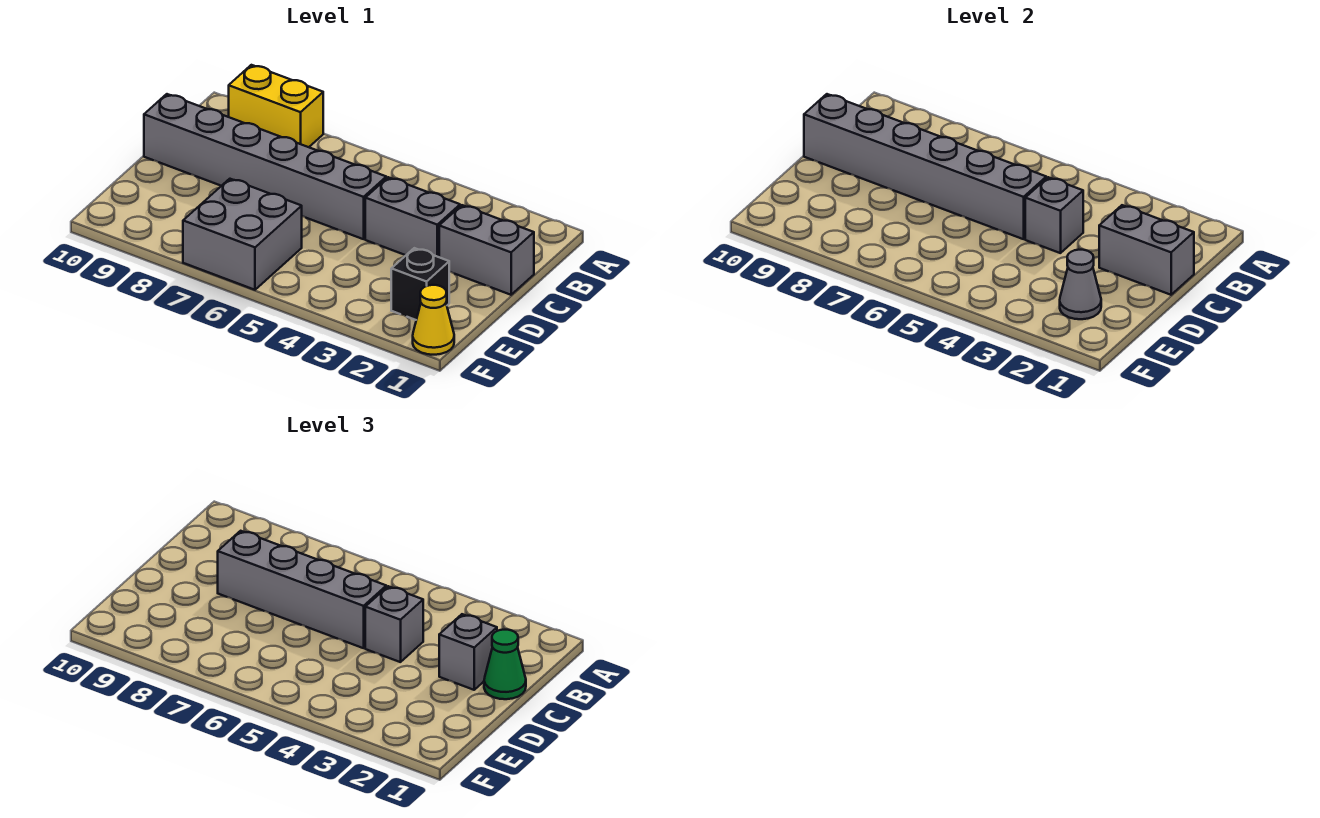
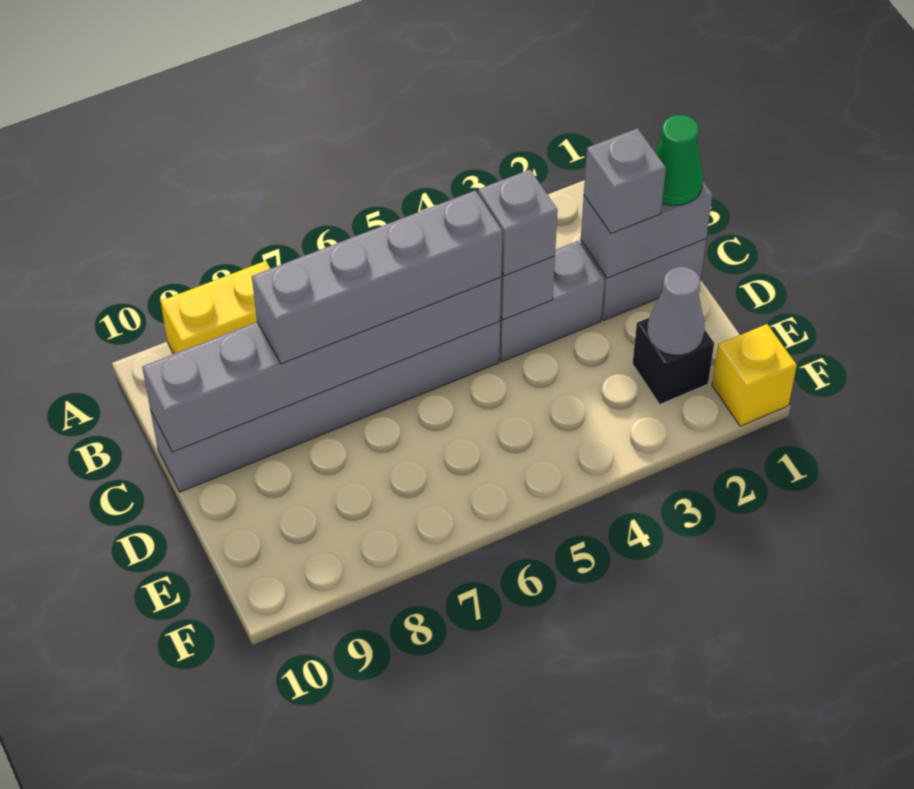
grey brick E6:F7 level 1 -> none
yellow cone F1 level 1 -> yellow brick F1 level 1

